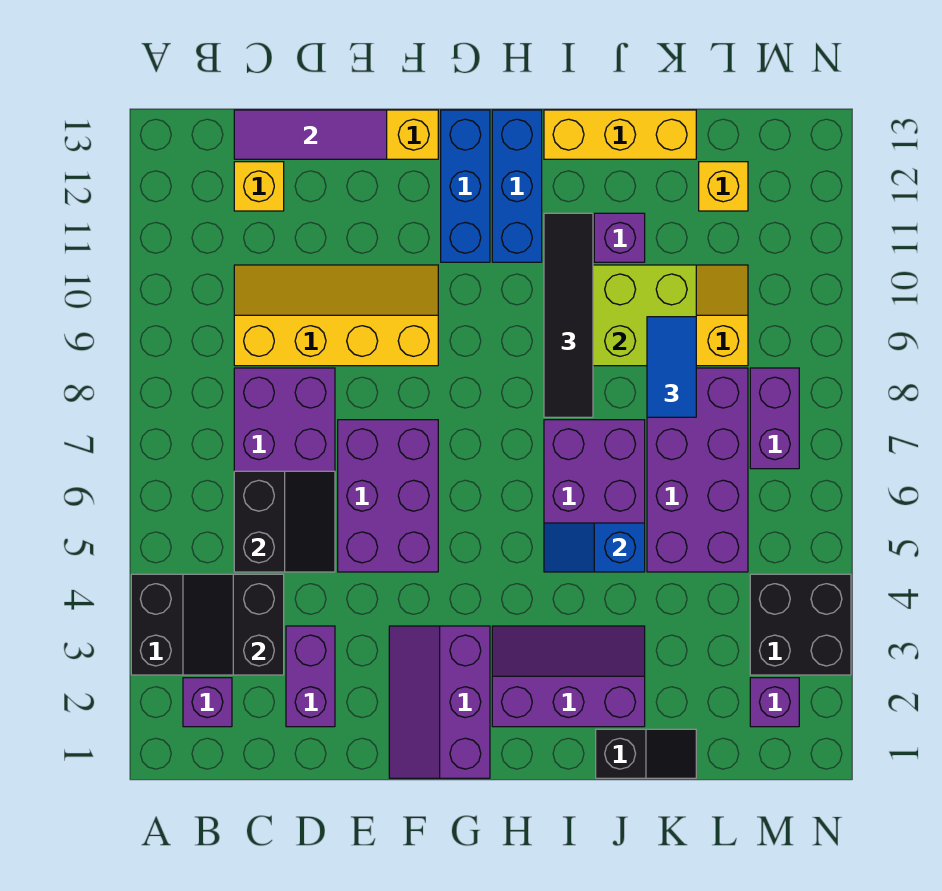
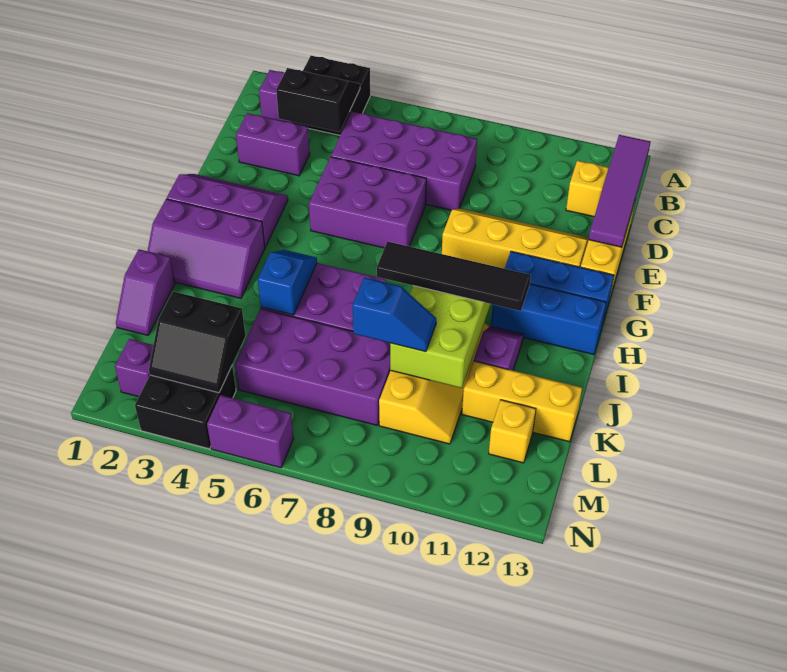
black slope C5:D6 level 2 top C -> black slope L3:M4 level 2 top L
yellow slope C9:F10 level 1 top 9 -> yellow slope E9:F12 level 1 top F
purple tile C13:E13 level 2 -> purple tile B13:E13 level 2
purple slope H2:J3 level 1 top 2 -> purple slope H1:I3 level 1 top H
yellow brick I13:K13 level 1 -> yellow brick K11:K13 level 1
black slope J1:K1 level 1 top J -> purple slope J1:K1 level 1 top J
blue tile K8:K9 level 3 -> blue slope K8:K9 level 3 top 8
purple brick M7:M8 level 1 -> purple brick N5:N6 level 1

